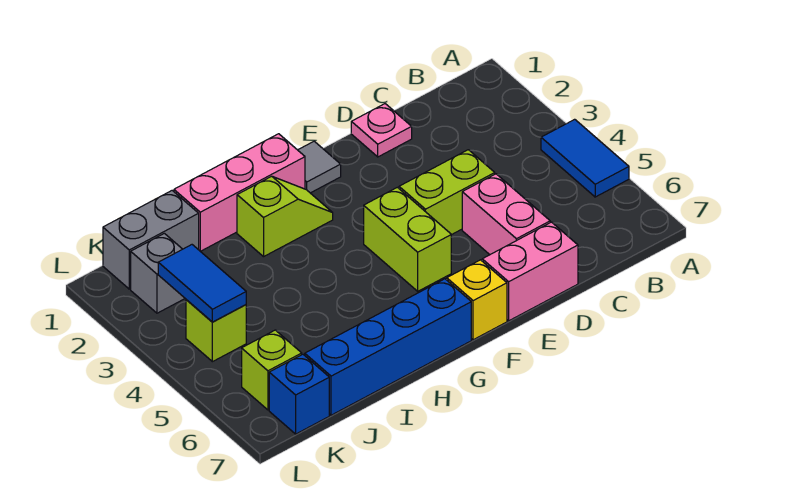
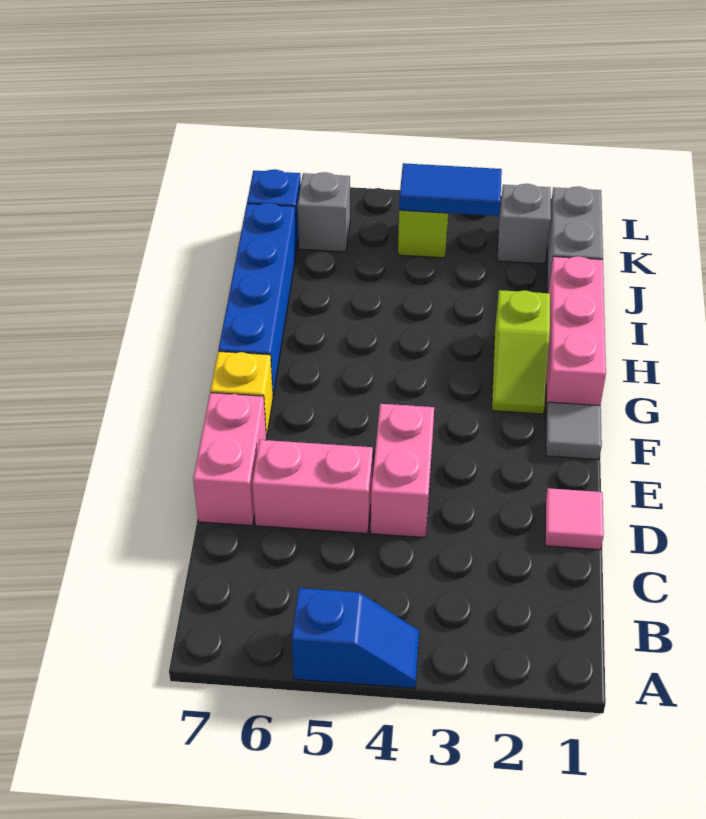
blue tile A4:A5 level 1 -> blue slope A4:A5 level 1 top 5
pink plate D1 level 1 -> pink tile D1 level 1
lime brick D4:E4 level 1 -> pink brick D4:E4 level 1
lime brick F4:F5 level 1 -> none
lime brick K6 level 1 -> grey brick K6 level 1

